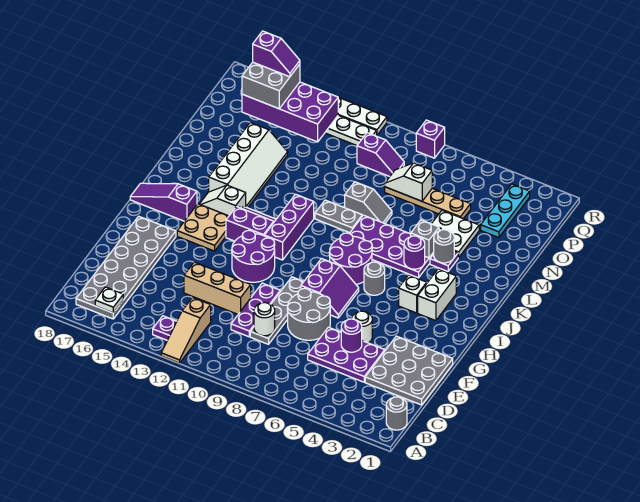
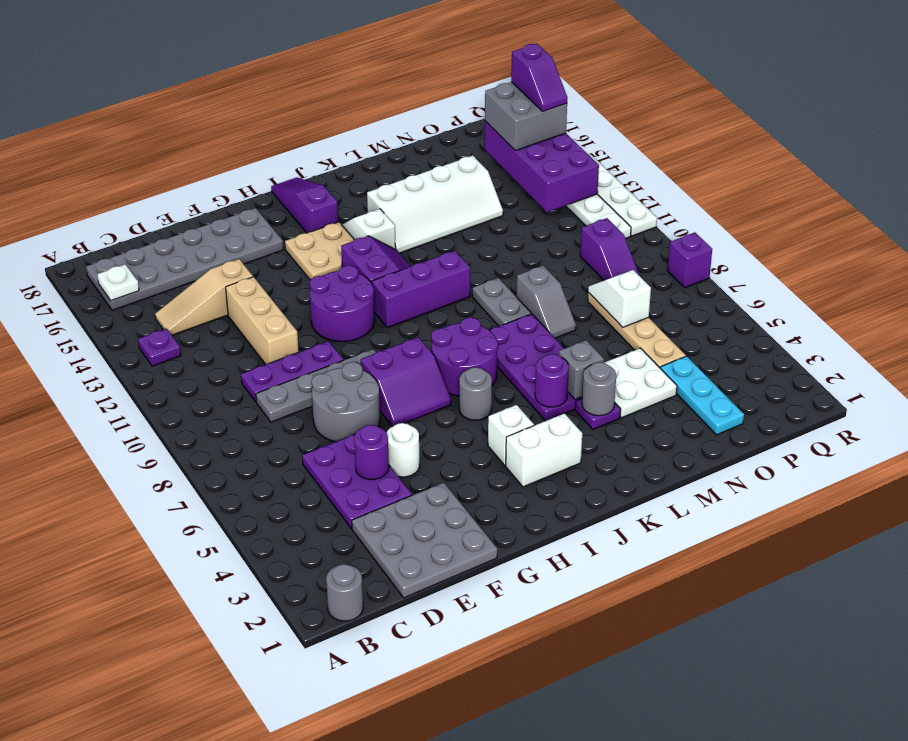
tan slope A12:C12 level 1 top C -> tan slope C14:E14 level 1 top E
white round brick D9 level 2 -> none
cyan plate O3:Q3 level 1 -> cyan plate O2:O4 level 1

